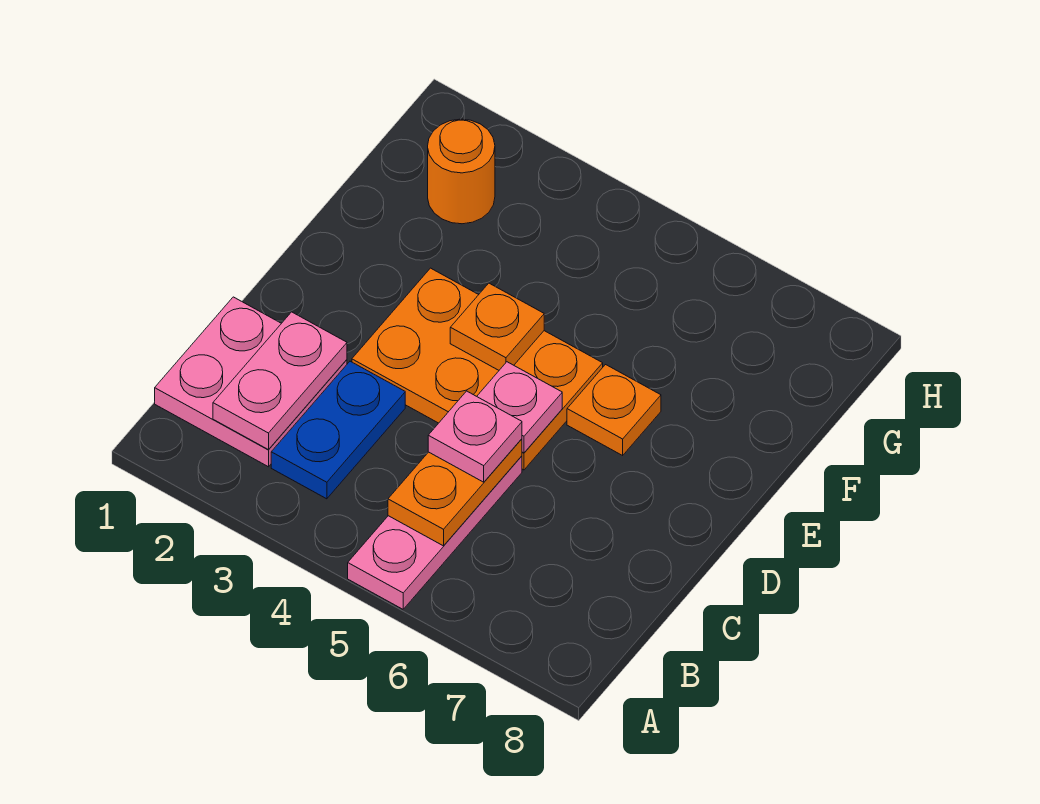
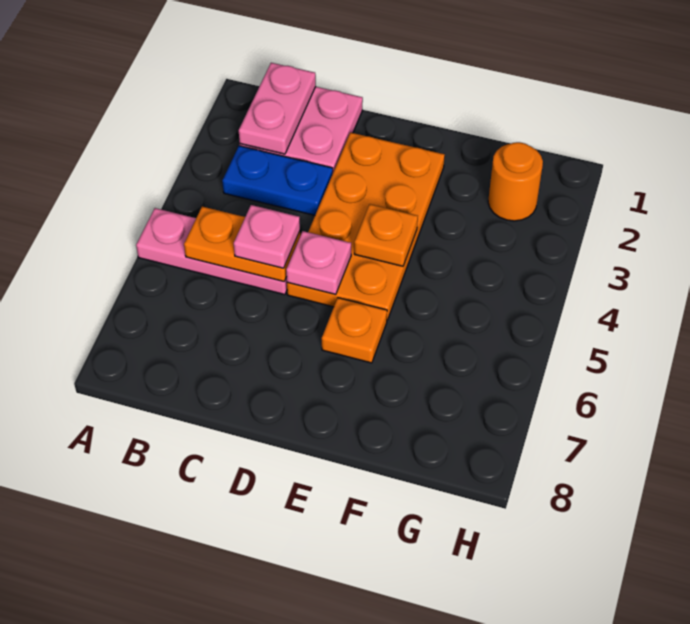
pink plate B2:C2 level 2 -> pink plate B1:B2 level 2
orange plate D3:E5 level 1 -> orange plate D2:E5 level 1

